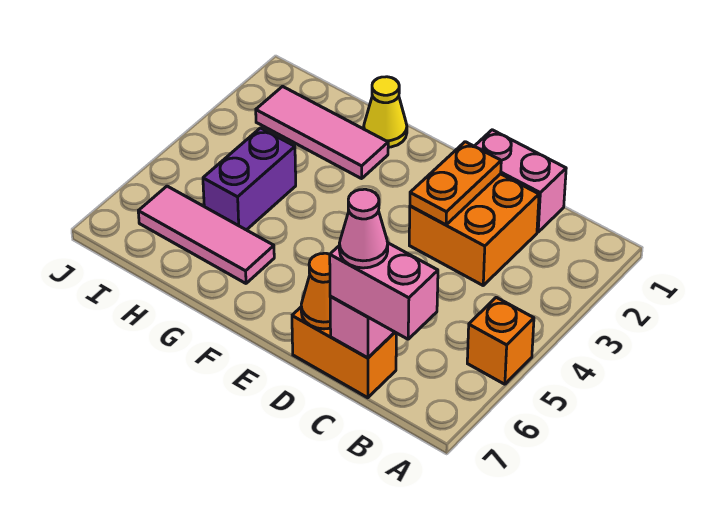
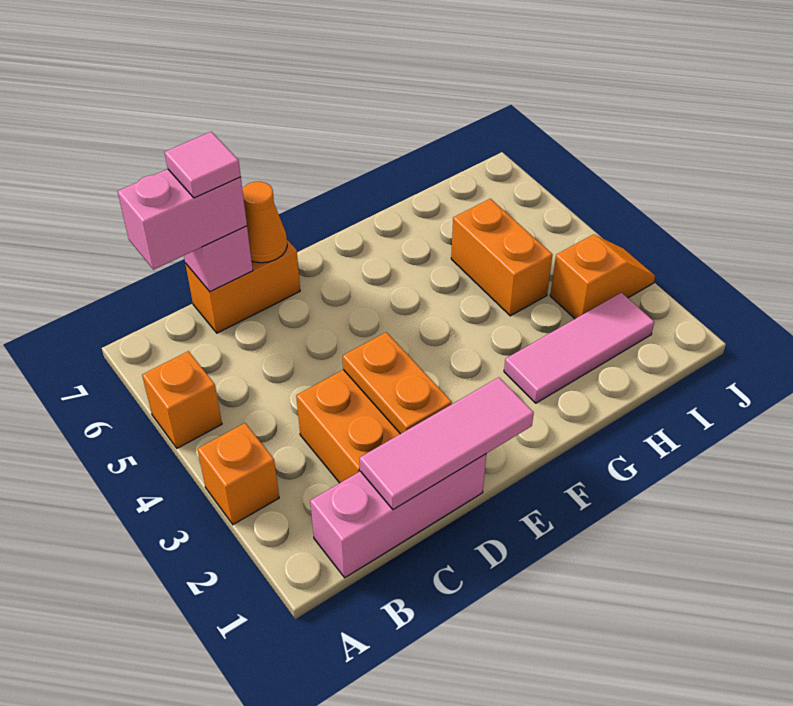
none -> orange brick A3 level 1
pink brick C1:D1 level 1 -> pink brick B1:D1 level 1
pink cone C7 level 4 -> pink tile C7 level 4
yellow cone G1 level 1 -> none
pink tile G6:I6 level 1 -> pink tile C1:E1 level 2
purple brick H4:H5 level 1 -> orange brick H4:H5 level 1
none -> orange slope I3:J3 level 1 top I

